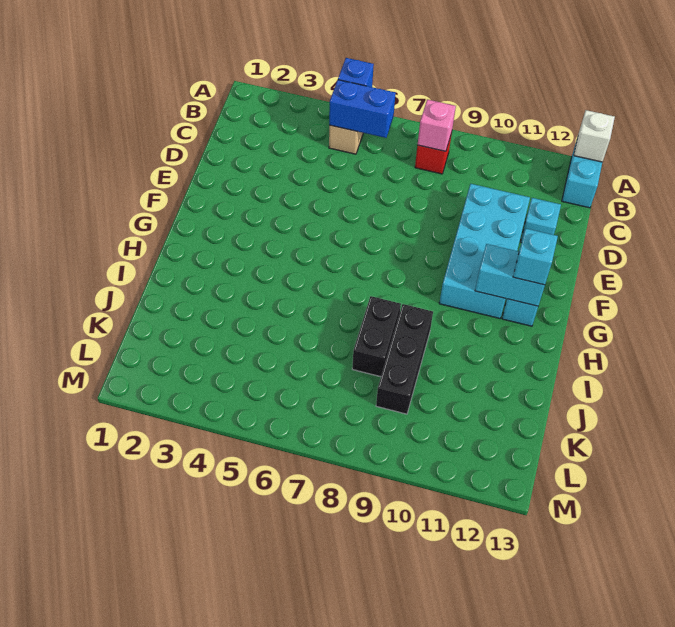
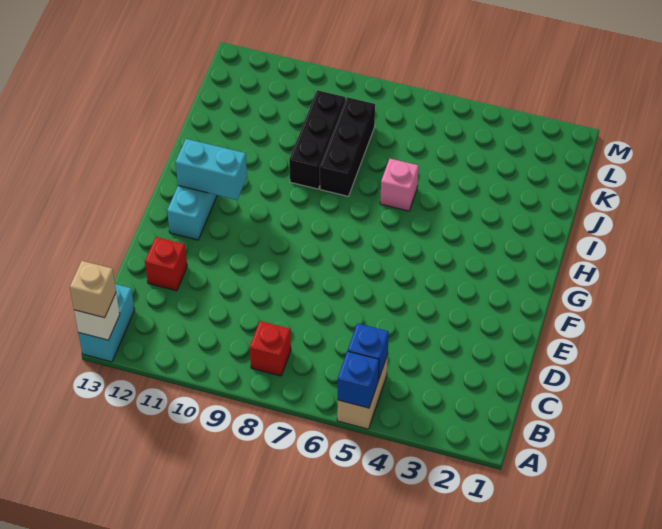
none -> tan brick A13 level 3
blue brick B5:B6 level 2 -> blue brick B5 level 2
pink brick B8 level 2 -> pink brick I6 level 1
cyan brick D10:G11 level 1 -> none
cyan brick D12 level 1 -> red brick D12 level 1
cyan brick G12 level 3 -> none
black brick I8:J8 level 1 -> black brick I8:K8 level 1

